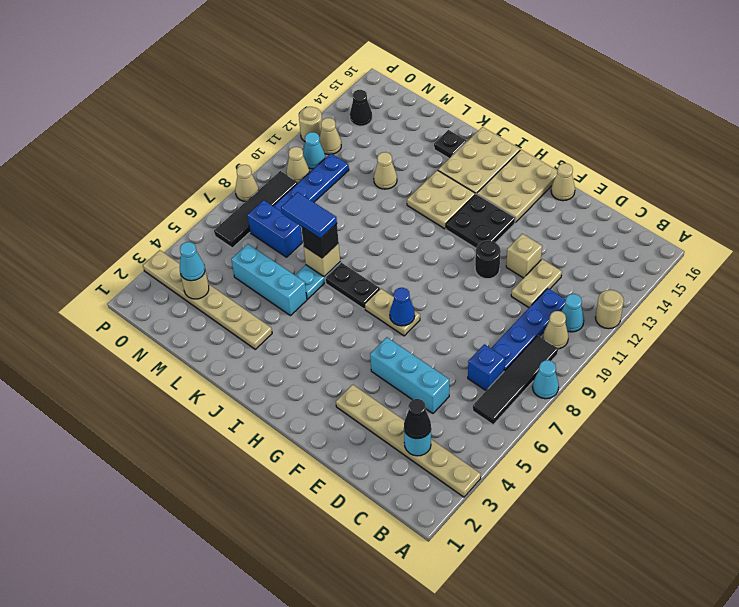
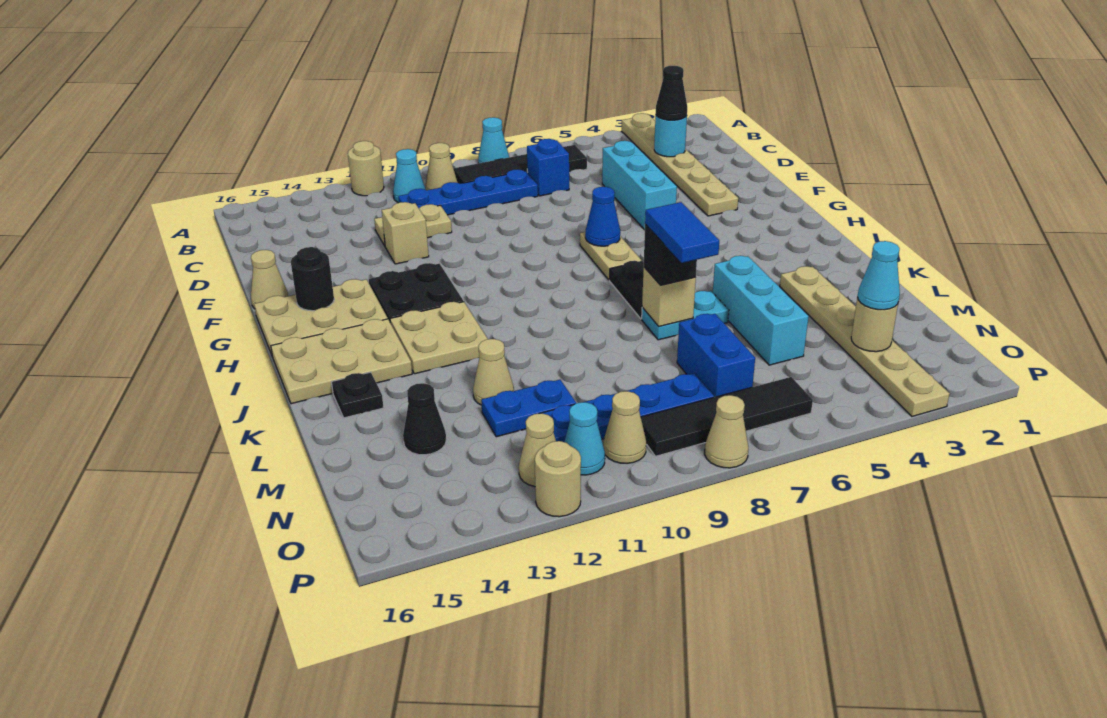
black round brick F11 level 1 -> black round brick G15 level 2
none -> blue plate M11:M12 level 1
black cone O14 level 1 -> black cone M14 level 1

